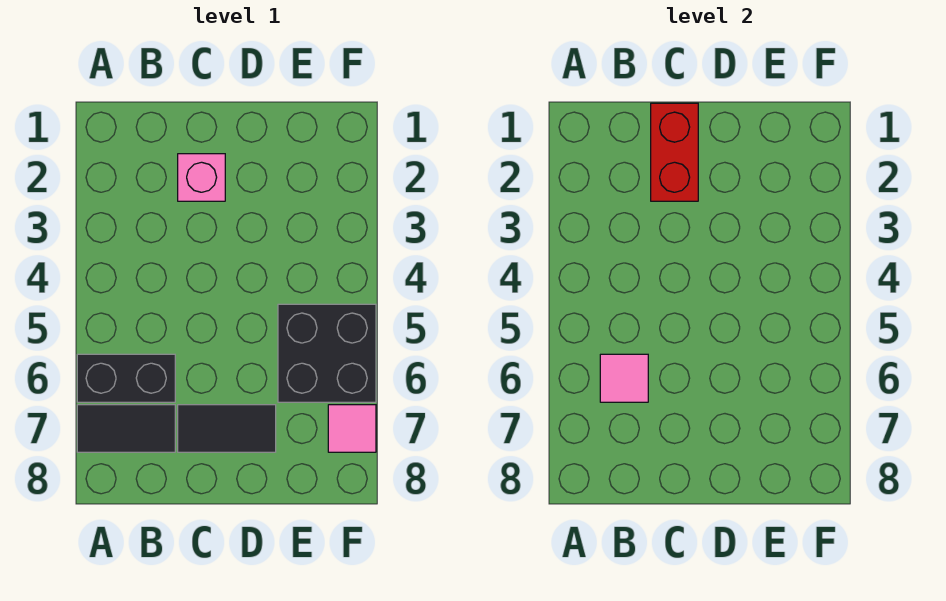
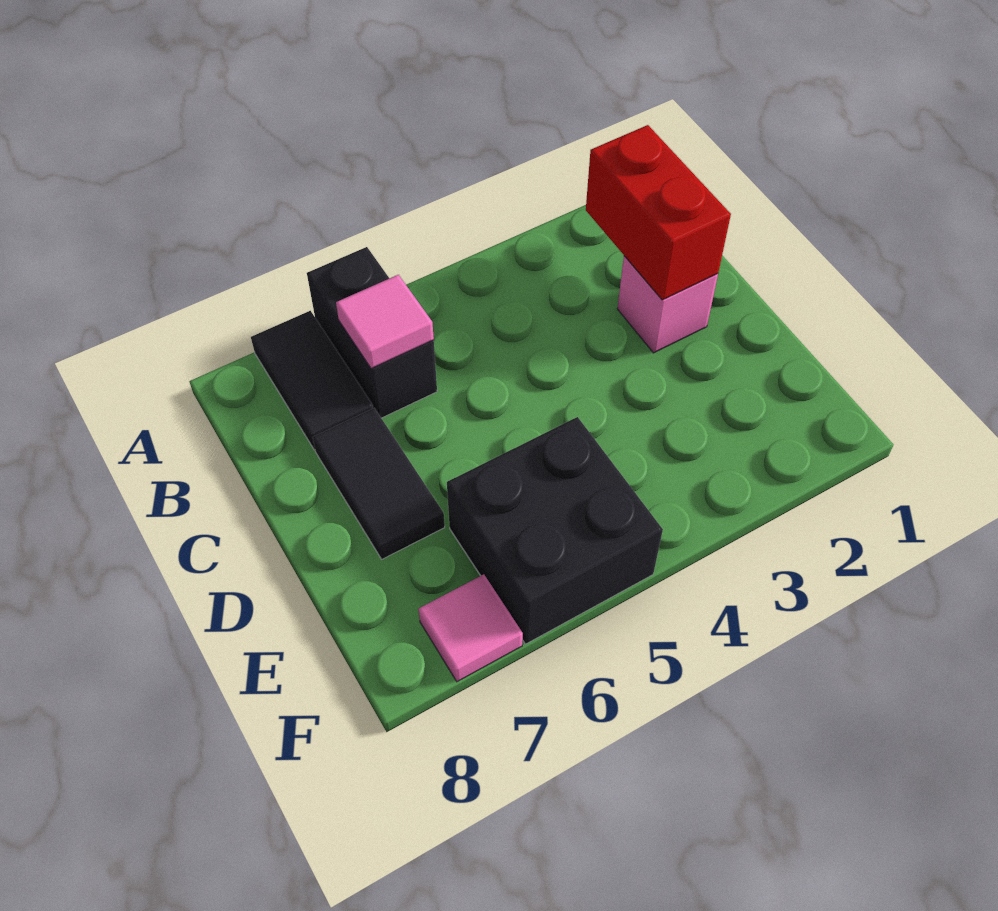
red brick C1:C2 level 2 -> red brick B2:C2 level 2

